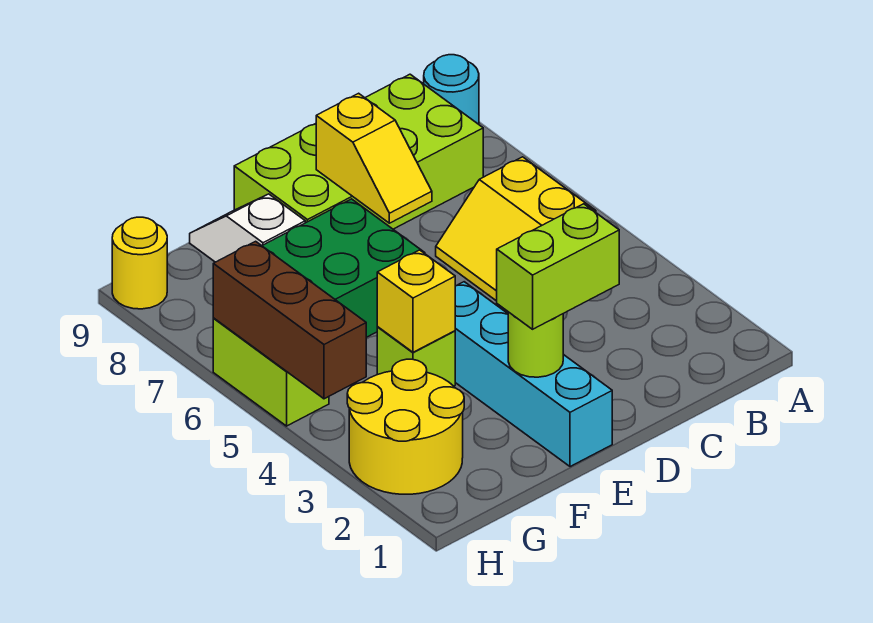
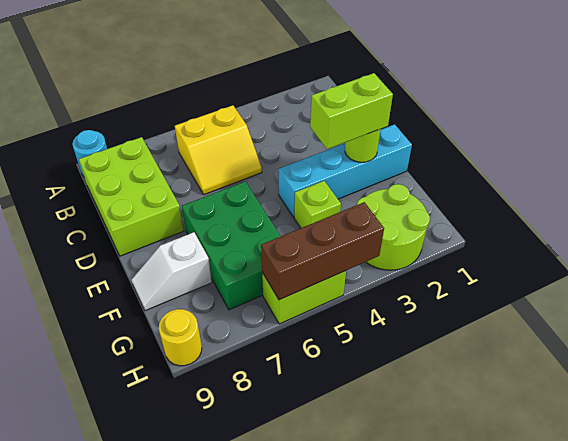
lime brick B8:E9 level 1 -> lime brick B8:D9 level 1
lime brick D2:E2 level 3 -> lime brick E2:E3 level 3
yellow slope D7:D8 level 2 top 8 -> none
yellow brick F4 level 2 -> none
yellow round brick G2:H3 level 1 -> lime round brick G2:H3 level 1

